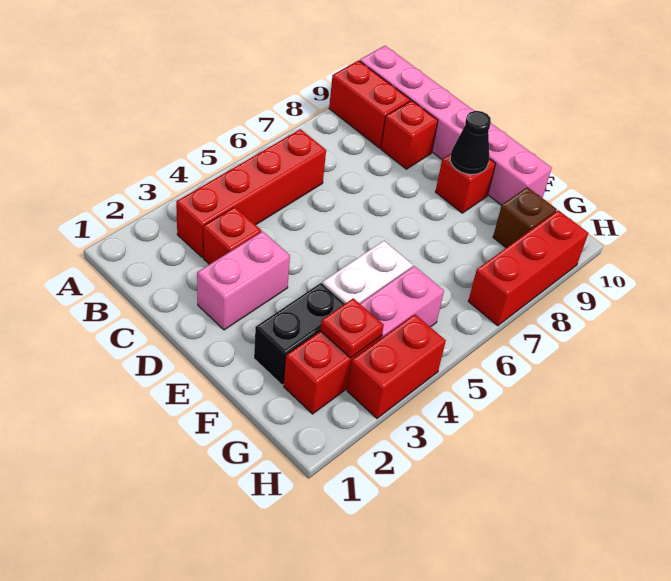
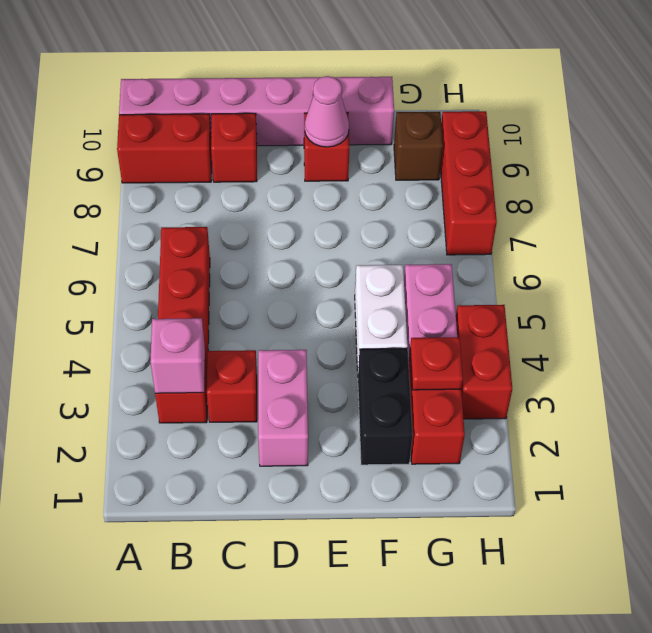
none -> pink brick B3 level 2
black cone E9 level 2 -> pink cone E9 level 2

